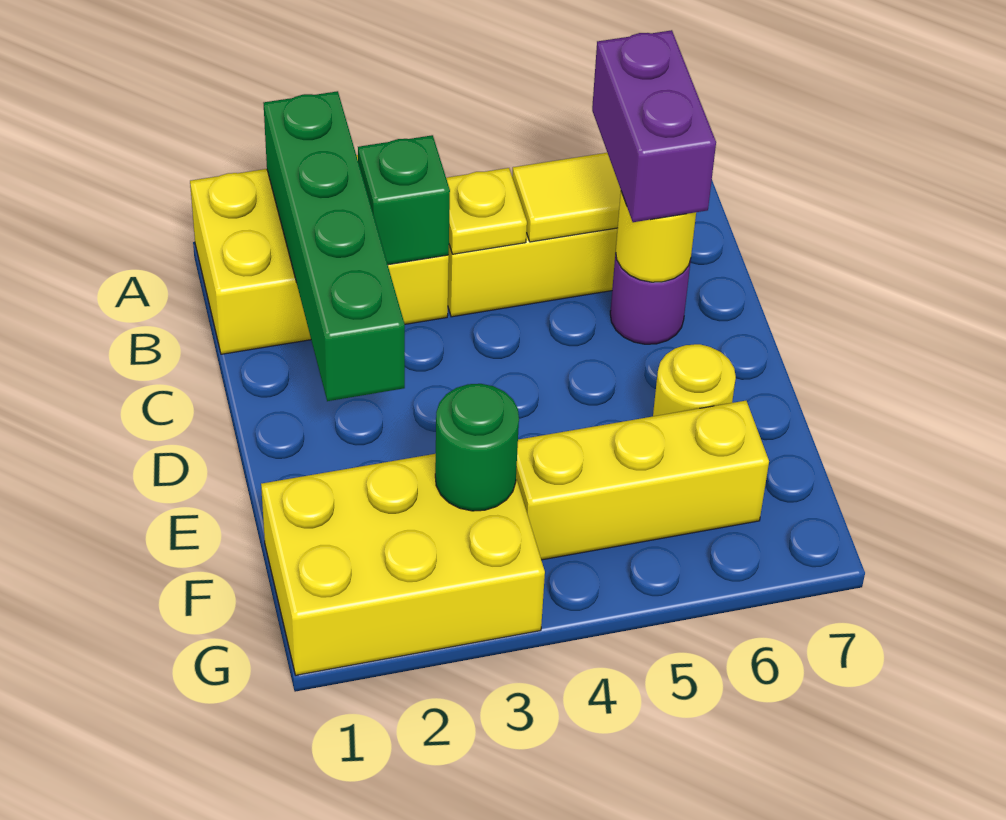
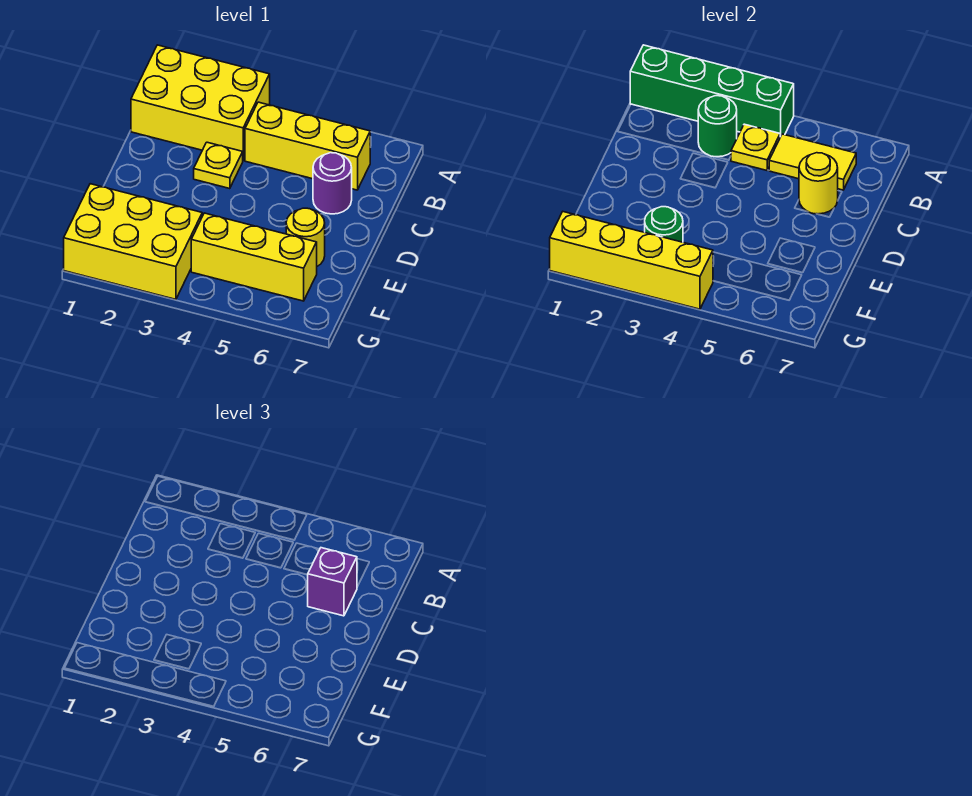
green brick A2:D2 level 2 -> green brick A1:A4 level 2
green brick B3 level 2 -> green round brick B3 level 2
purple brick B6:C6 level 3 -> purple brick C6 level 3
none -> yellow plate C3 level 1
none -> yellow brick G1:G4 level 2

